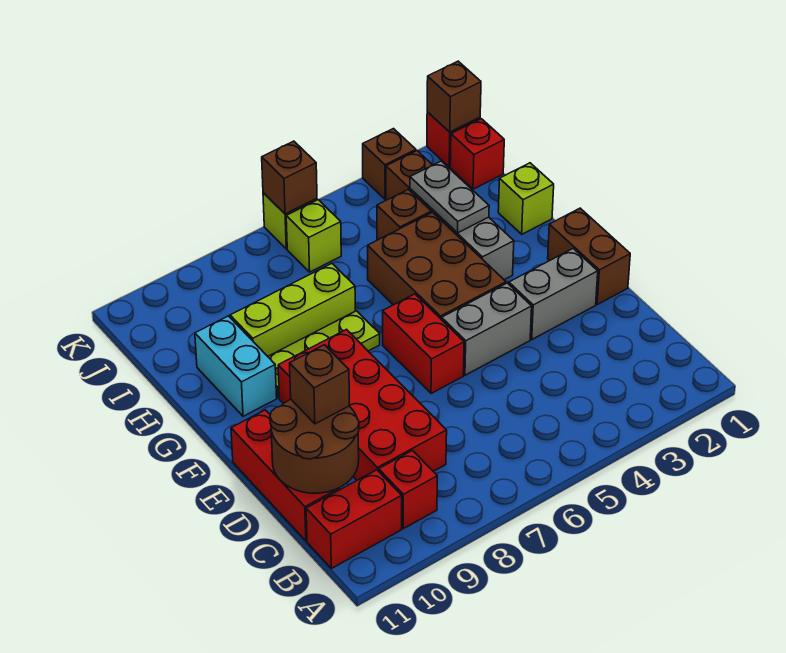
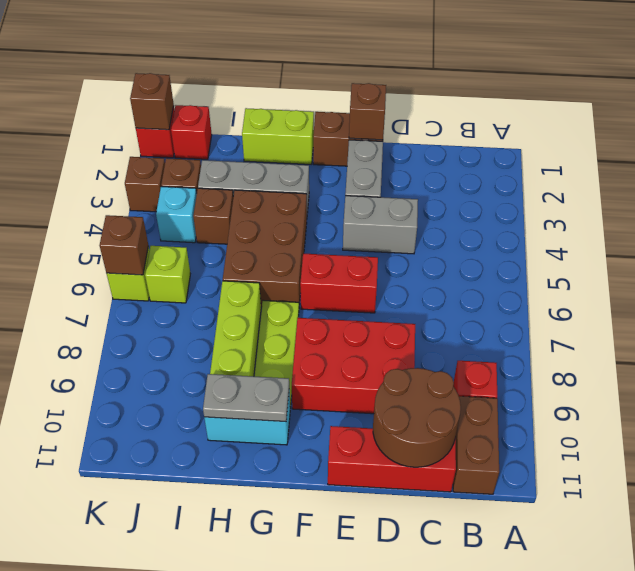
red brick B10:B11 level 1 -> brown brick B10:B11 level 1
red brick C8:F9 level 1 -> red brick D8:F9 level 1
brown brick D10 level 3 -> brown brick E1 level 2
grey brick E4:E5 level 1 -> grey brick D4:E4 level 1
brown brick F4:H5 level 1 -> brown brick G4:H6 level 1
lime brick H1 level 1 -> lime brick G1:H1 level 1
grey plate H3:I3 level 2 -> grey plate G10:H10 level 2
none -> cyan brick J4 level 1

